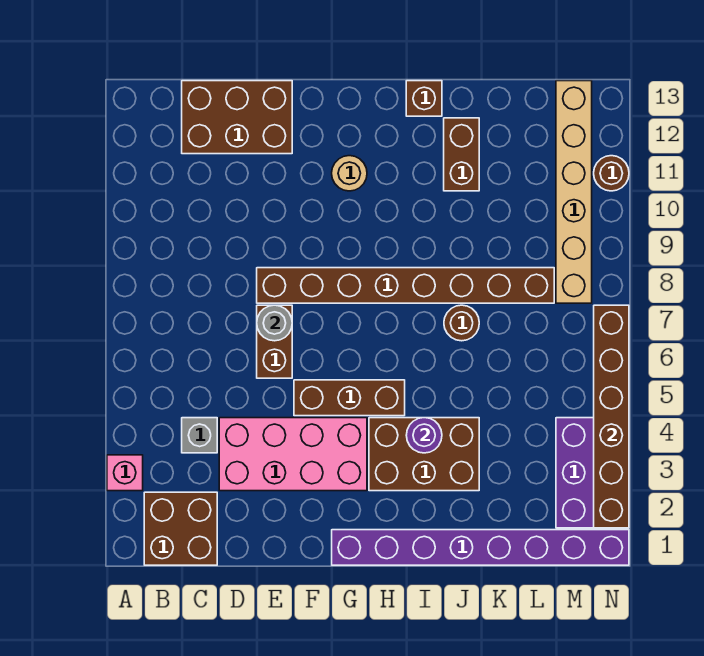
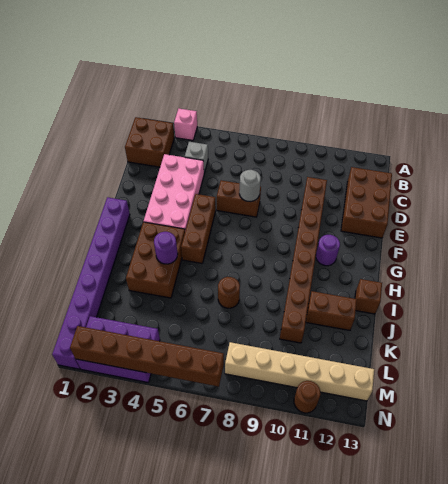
brown brick E8:L8 level 1 -> brown brick D10:K10 level 1
tan round brick G11 level 1 -> purple round brick G11 level 1

